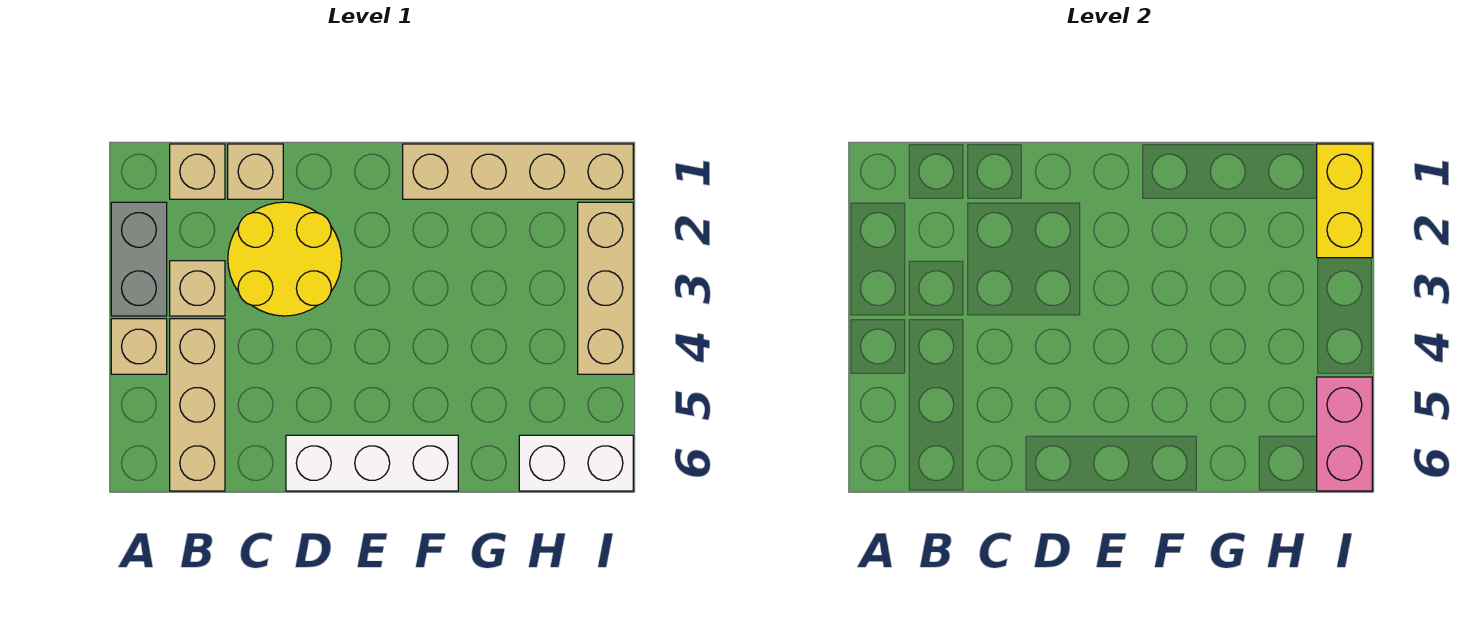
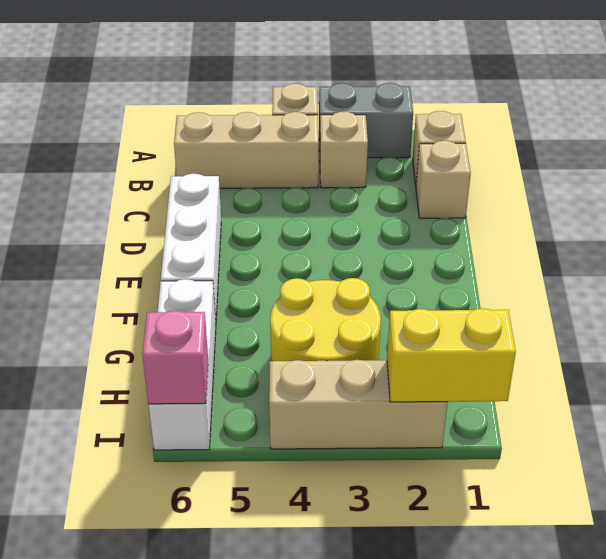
yellow round brick C2:D3 level 1 -> yellow round brick G3:H4 level 1
tan brick F1:I1 level 1 -> none
white brick H6:I6 level 1 -> white brick G6:I6 level 1
pink brick I5:I6 level 2 -> pink brick I6 level 2

